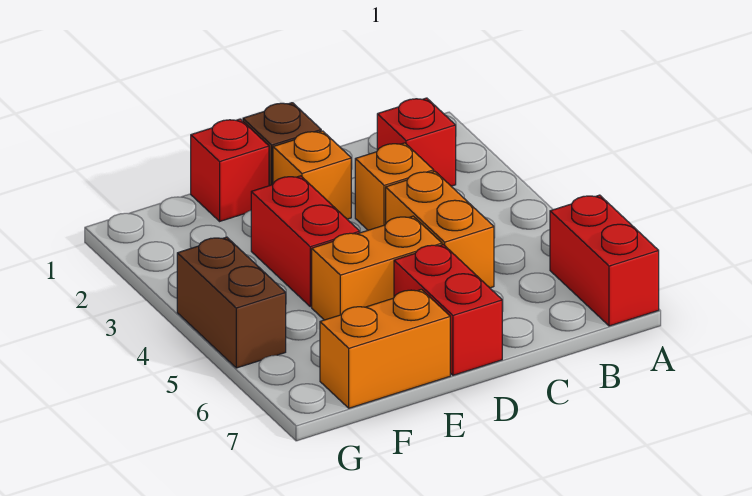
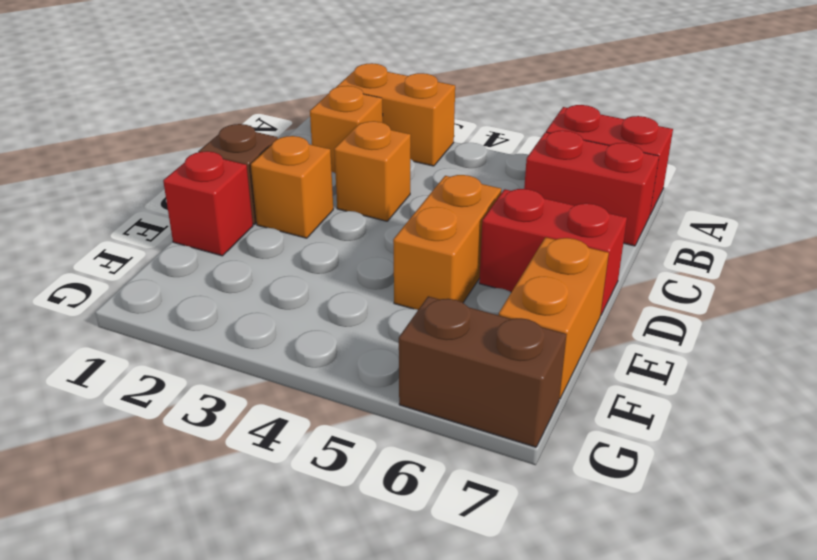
red brick B2 level 1 -> orange brick B2 level 1
orange brick C4:C5 level 1 -> orange brick A2:A3 level 1
red brick E3:E4 level 1 -> red brick B6:B7 level 1
brown brick G4:G5 level 1 -> brown brick G6:G7 level 1

